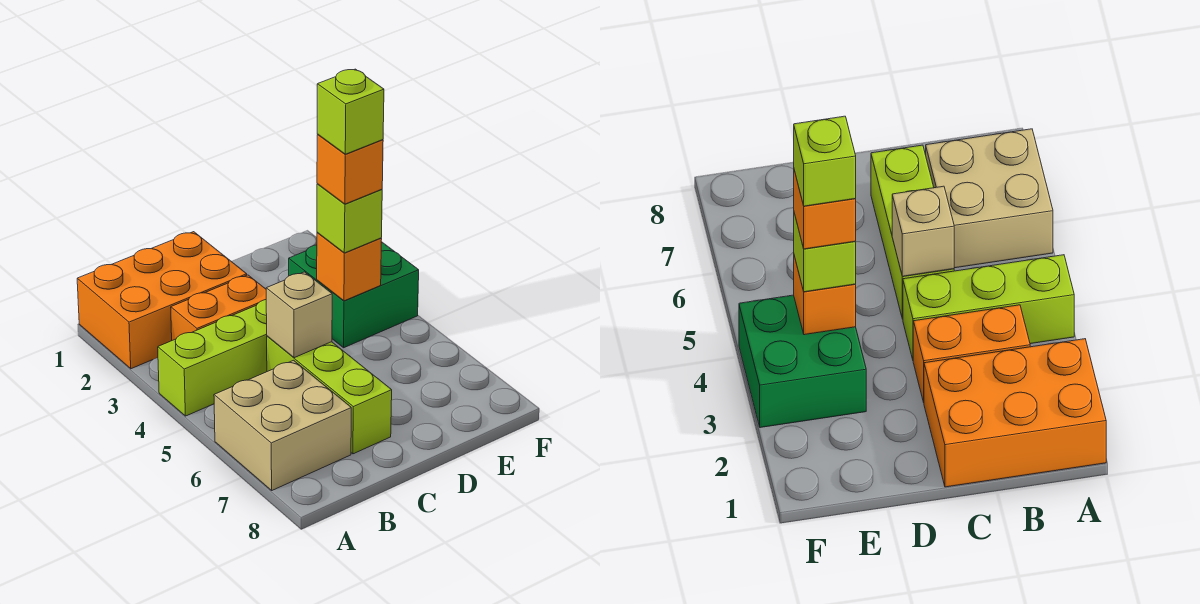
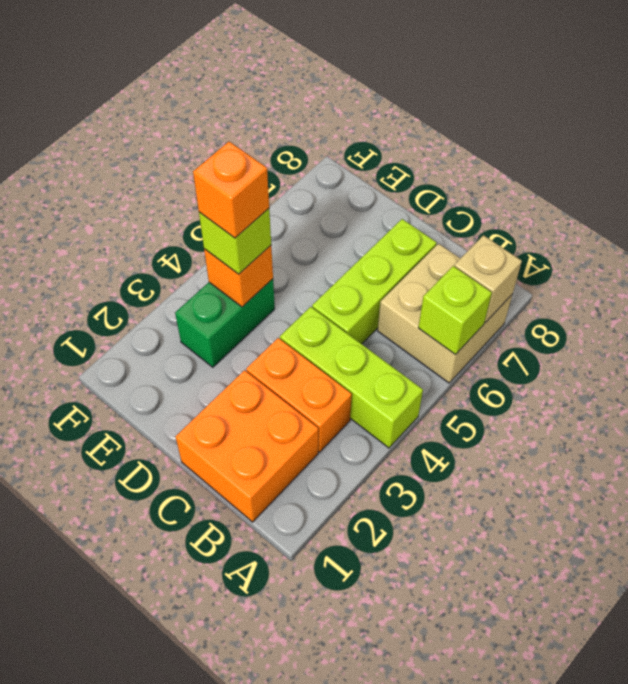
orange brick A1:C2 level 1 -> orange brick B1:C2 level 1
tan brick C5 level 2 -> tan brick A7 level 2
green brick E3:F4 level 1 -> green brick E3:E4 level 1
lime brick E4 level 5 -> lime brick A6 level 2

